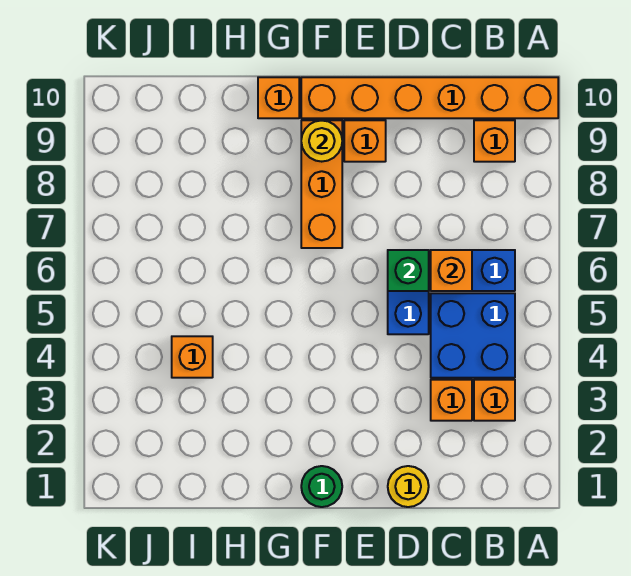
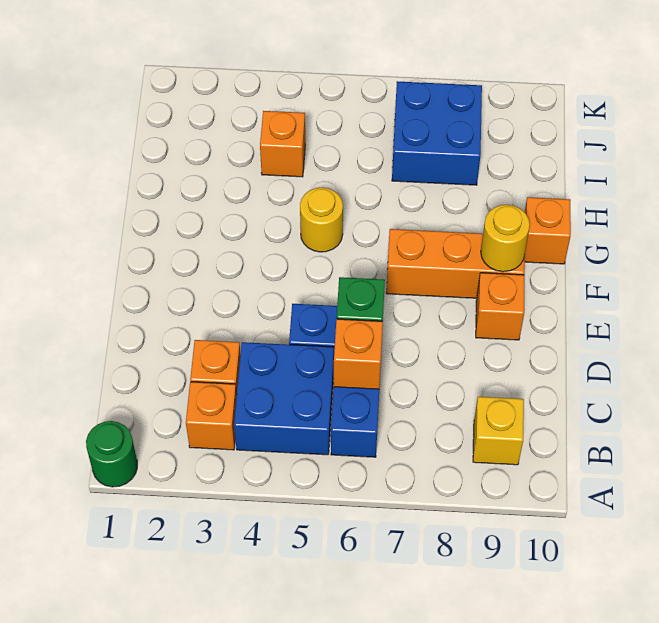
orange brick A10:F10 level 1 -> none
orange brick B9 level 1 -> yellow brick B9 level 1
yellow round brick D1 level 1 -> yellow round brick G5 level 1
green round brick F1 level 1 -> green round brick A1 level 1
none -> blue brick I7:J8 level 1

